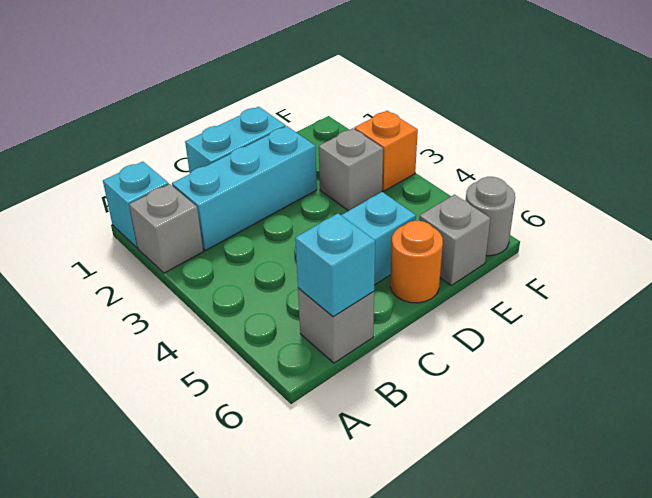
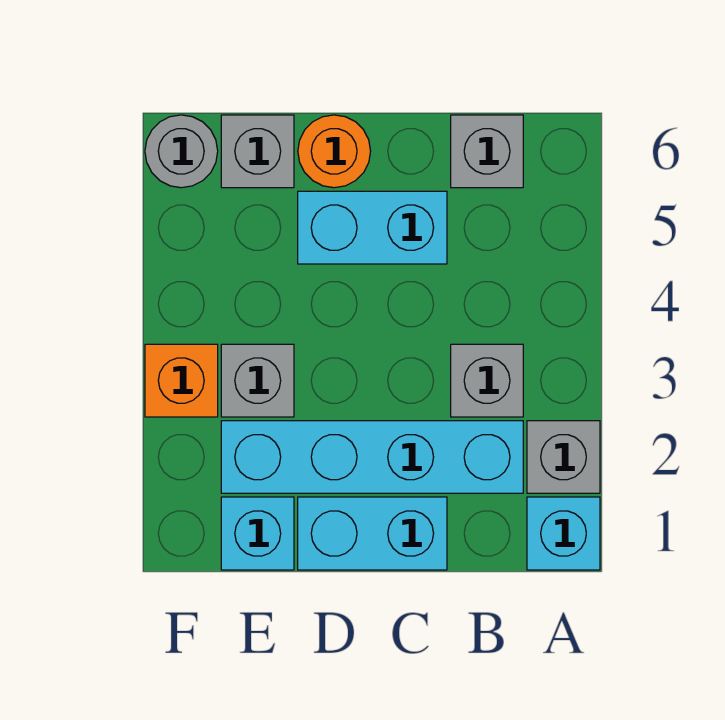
cyan brick B2:D2 level 1 -> cyan brick B2:E2 level 1
none -> grey brick B3 level 1
cyan brick B6 level 2 -> cyan brick E1 level 1

